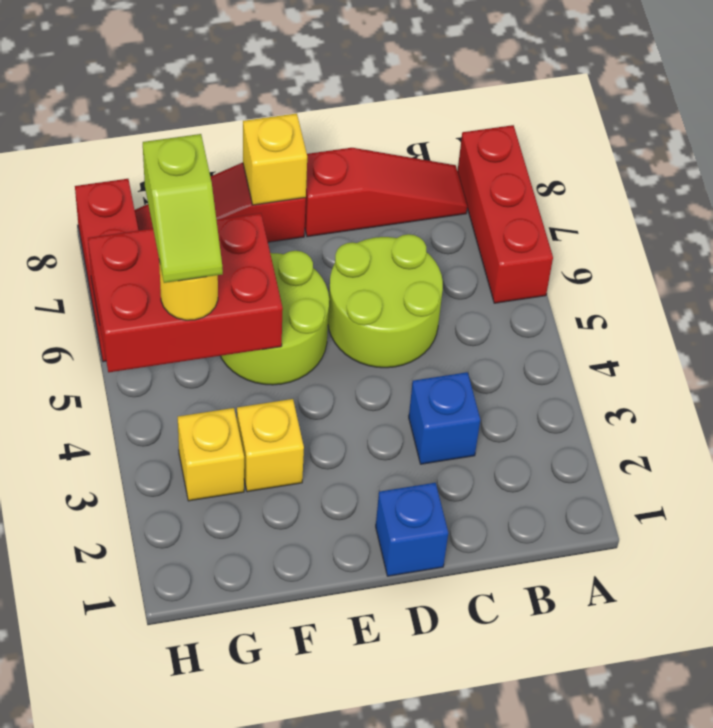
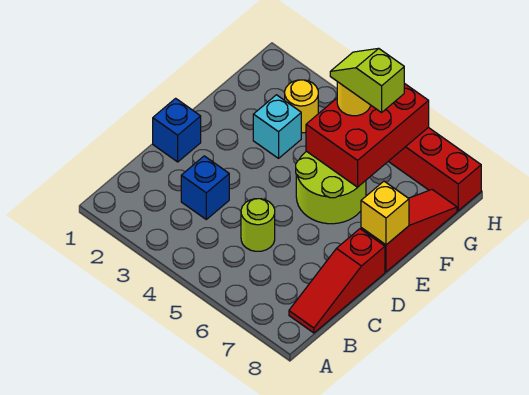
red brick A6:A8 level 1 -> none
lime round brick C5:D6 level 1 -> lime round brick C5 level 1
yellow brick F3 level 1 -> cyan brick F3 level 1
yellow brick G3 level 1 -> yellow round brick G3 level 1

